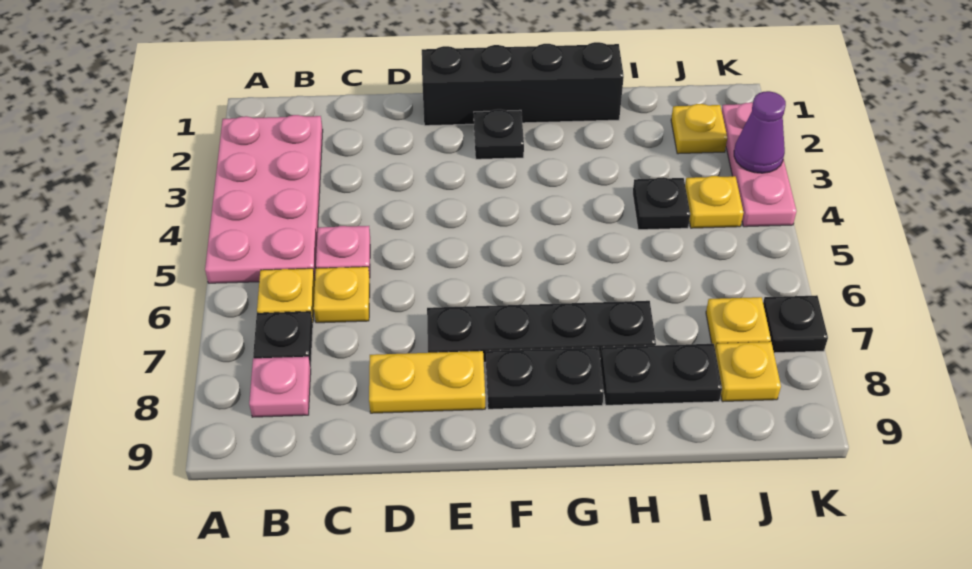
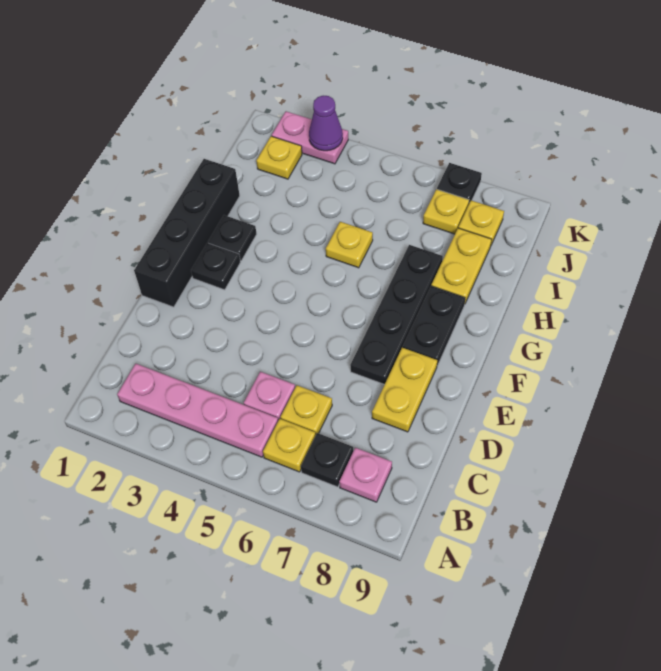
pink plate A2:B5 level 1 -> pink plate B2:B5 level 1
black plate H8:I8 level 1 -> yellow plate H8:I8 level 1
black plate I4 level 1 -> black plate G2 level 1
yellow plate J4 level 1 -> yellow plate H5 level 1
pink plate K2:K4 level 1 -> pink plate K2:K3 level 1

